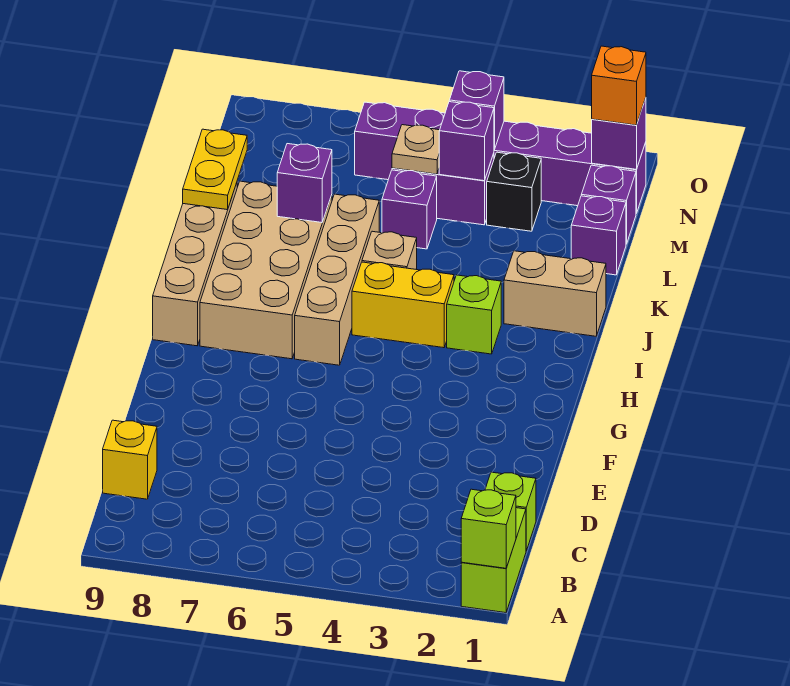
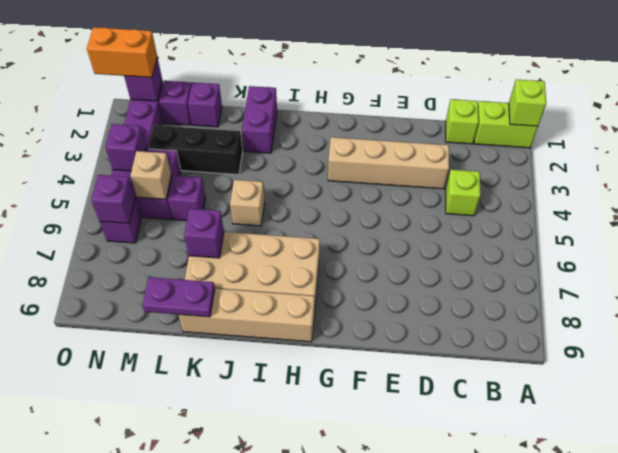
yellow brick C9 level 1 -> none
tan brick H6:K6 level 1 -> tan brick D3:G3 level 1
lime brick I3 level 1 -> lime brick C4 level 1
yellow brick I4:I5 level 1 -> none
tan brick J1:J2 level 1 -> purple brick J1:J2 level 1
yellow plate K9:L9 level 2 -> purple plate K9:L9 level 2
black brick M3 level 1 -> black brick K3:M3 level 1
purple brick M4 level 2 -> purple brick N6 level 2
tan plate M5 level 2 -> tan brick M5 level 2
orange brick N1 level 3 -> orange brick N1:O1 level 3

